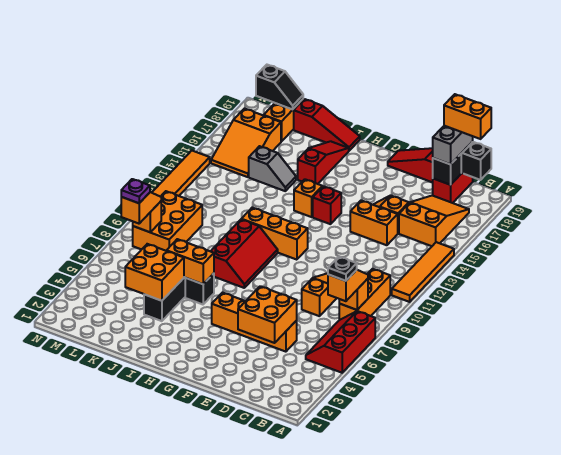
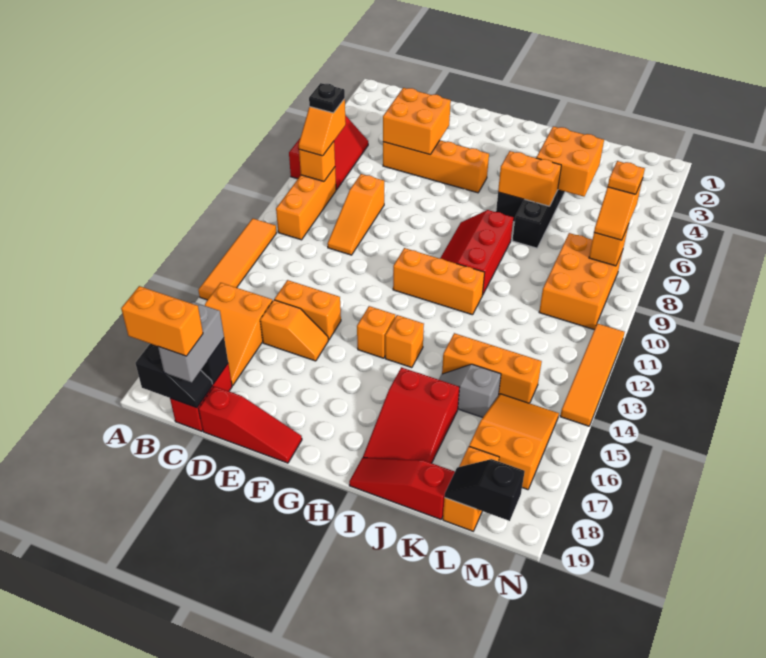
red brick G14 level 1 -> orange brick G14 level 1
red slope I16:I18 level 1 top 16 -> red slope I16:J18 level 1 top 16
none -> orange brick J14:L14 level 1
purple plate M7 level 4 -> orange plate M7 level 4

